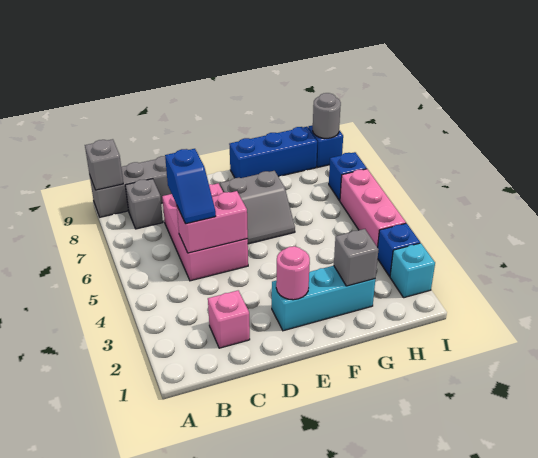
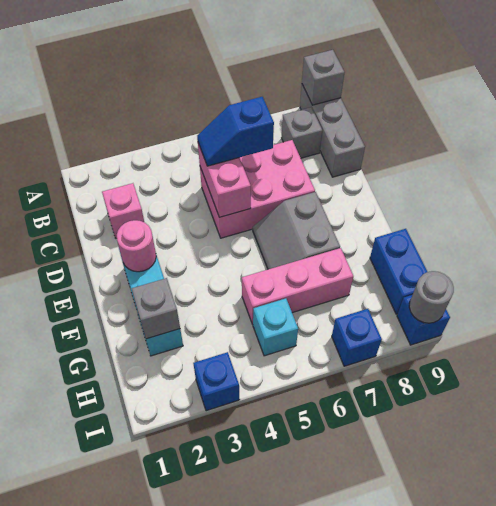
blue brick F9:H9 level 1 -> blue brick G9:H9 level 1
cyan brick I2 level 1 -> cyan brick H5 level 1
pink brick I4:I6 level 1 -> pink brick G5:G7 level 1

